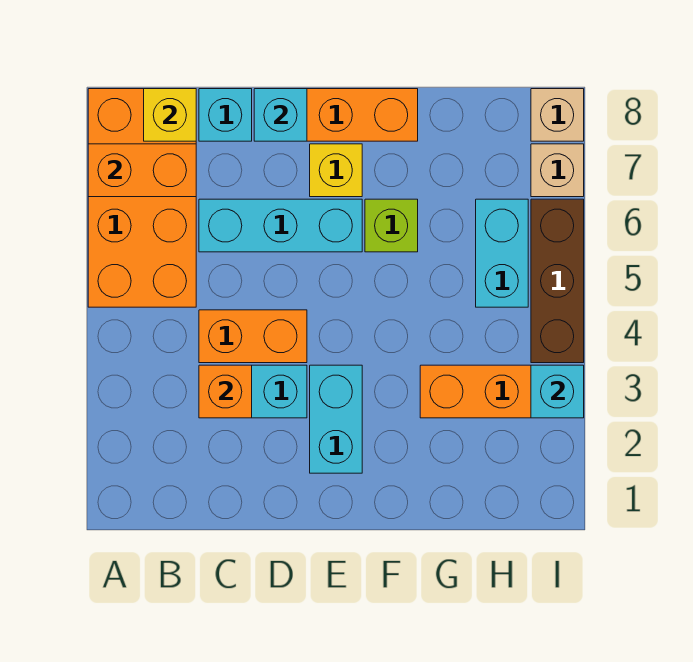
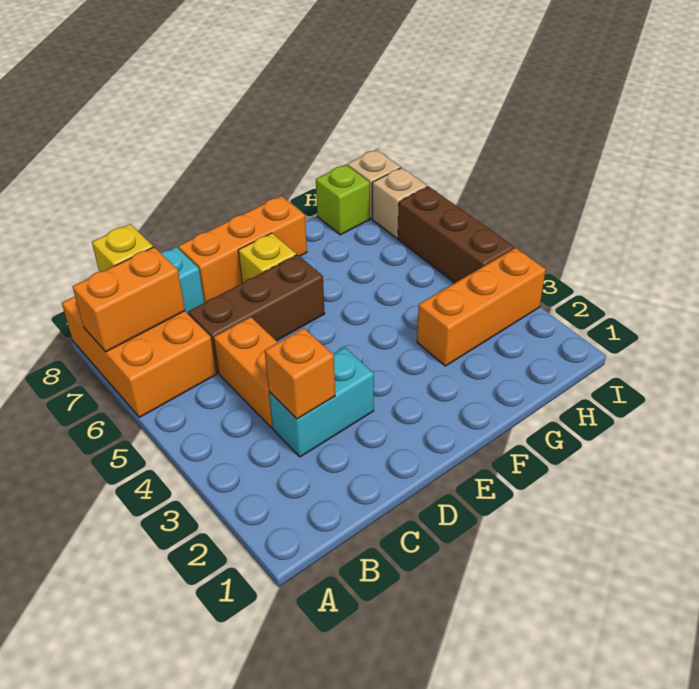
orange brick A5:B8 level 1 -> orange brick A6:B8 level 1
orange brick C4:D4 level 1 -> orange brick C4:C5 level 1
cyan brick C6:E6 level 1 -> brown brick C6:E6 level 1
cyan brick D8 level 2 -> none
cyan brick E2:E3 level 1 -> none
lime brick F6 level 1 -> lime brick H8 level 1
cyan brick H5:H6 level 1 -> none
cyan brick I3 level 2 -> none

